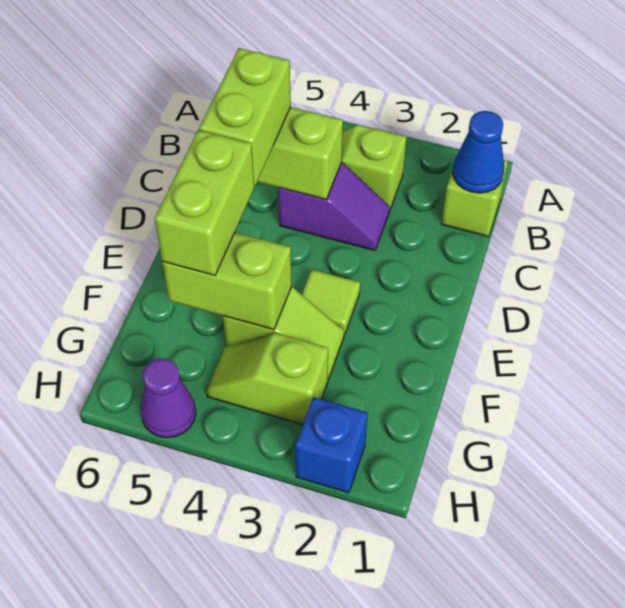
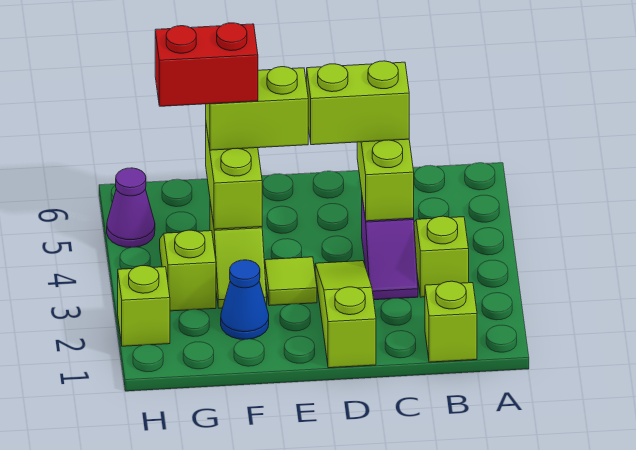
blue cone B1 level 2 -> blue cone F2 level 1
none -> lime slope D1:D3 level 1 top 1
none -> red brick F5:G5 level 4
blue brick H2 level 1 -> lime brick H2 level 1

